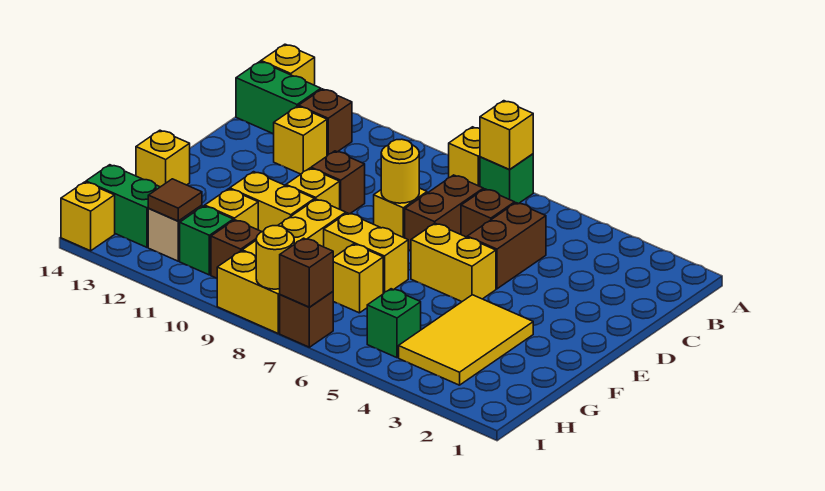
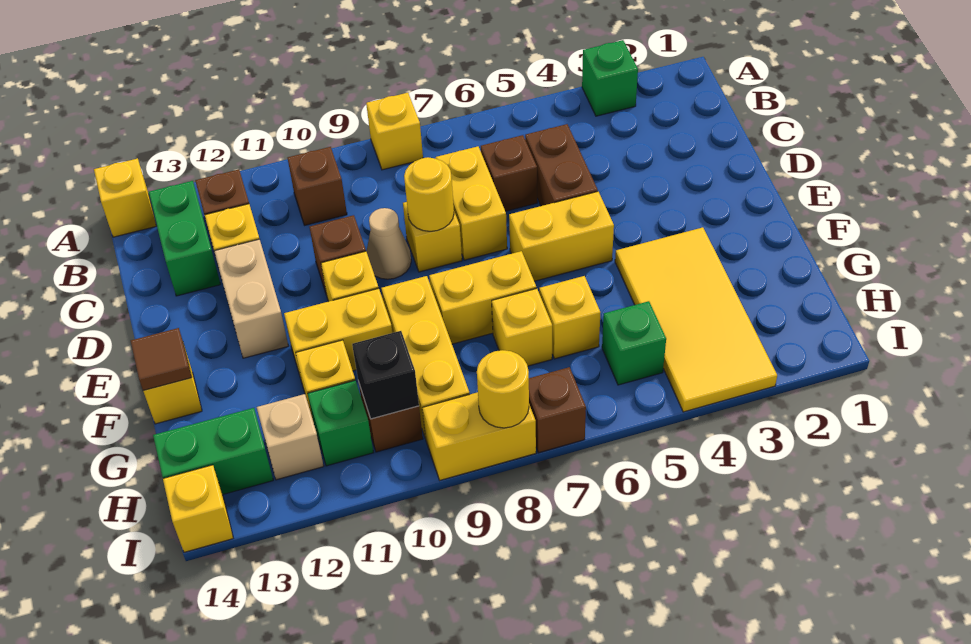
green brick A7 level 1 -> green brick A3 level 1
yellow brick A7 level 2 -> yellow brick G6 level 1
green brick B13:B14 level 1 -> green brick B13:C13 level 1
brown brick C7:D7 level 1 -> yellow brick C7:D7 level 1
none -> tan cone D9 level 1
none -> tan brick D12:E12 level 1
yellow tile F3:H4 level 1 -> yellow tile F3:I4 level 1
none -> black brick H10 level 2
brown tile H12 level 2 -> brown tile F14 level 2
brown brick I7 level 2 -> brown brick B10 level 1

